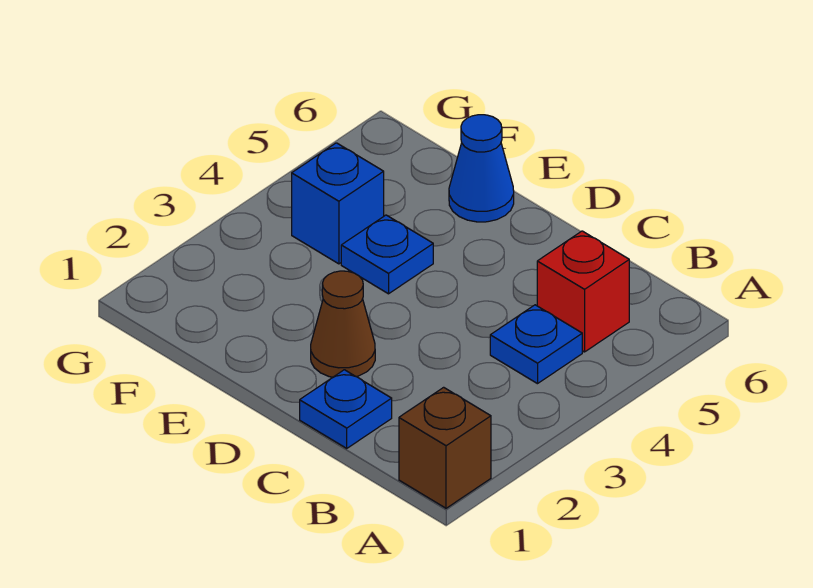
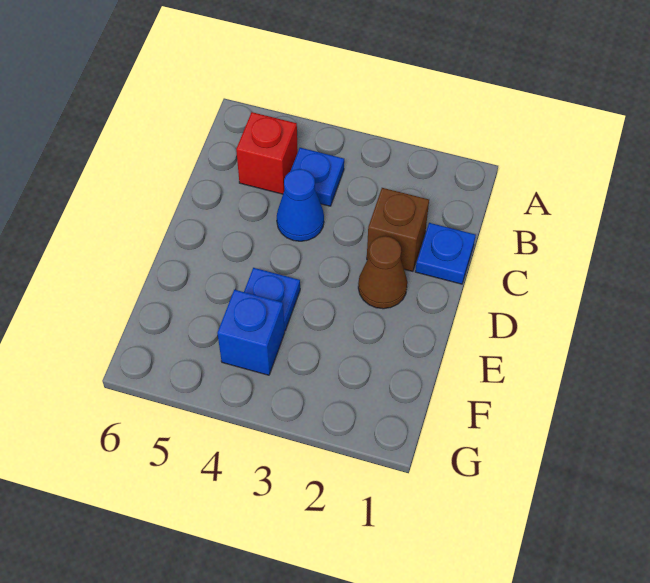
brown brick A1 level 1 -> brown brick C2 level 1
blue cone E6 level 1 -> blue cone C4 level 1

